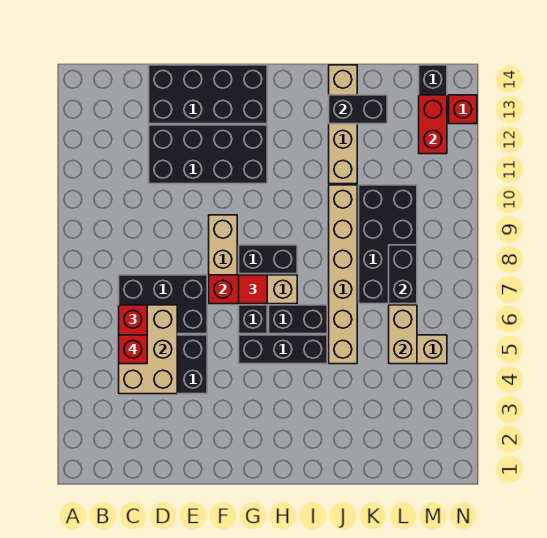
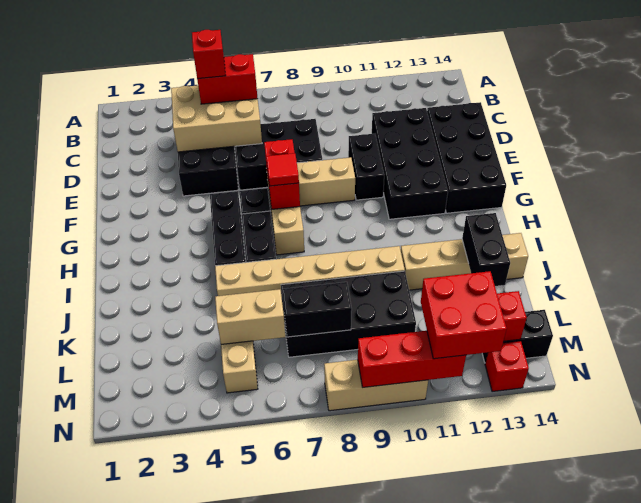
black brick C6:E7 level 1 -> black brick D6:E8 level 1
black brick G8:H8 level 1 -> black brick E10:F10 level 1
none -> red brick M11:N12 level 3
none -> tan brick N8:N10 level 1
none -> red brick N9:N11 level 2

